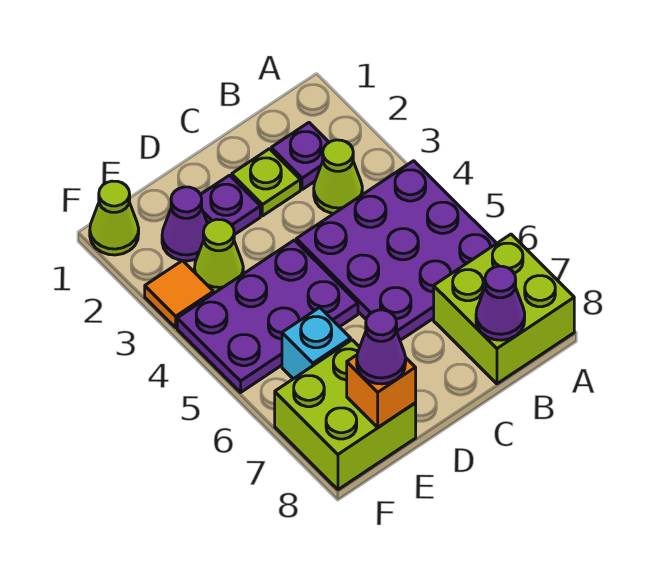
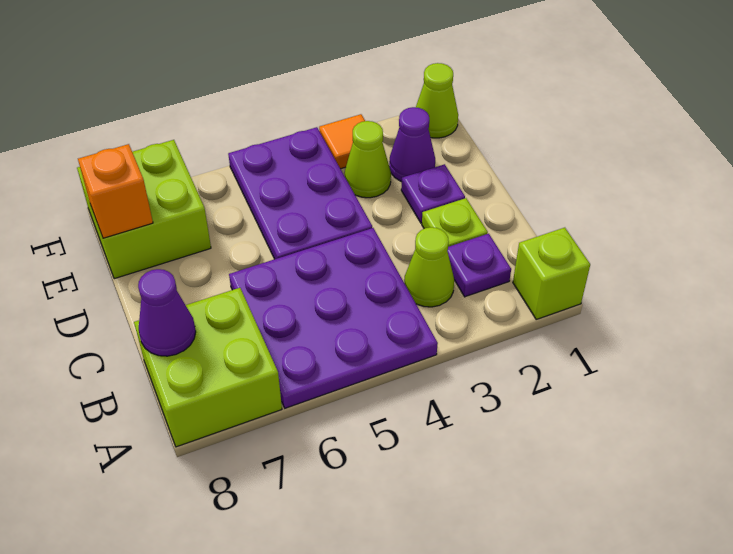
none -> lime brick A1 level 1
cyan brick E6 level 1 -> none
purple cone E8 level 3 -> none

